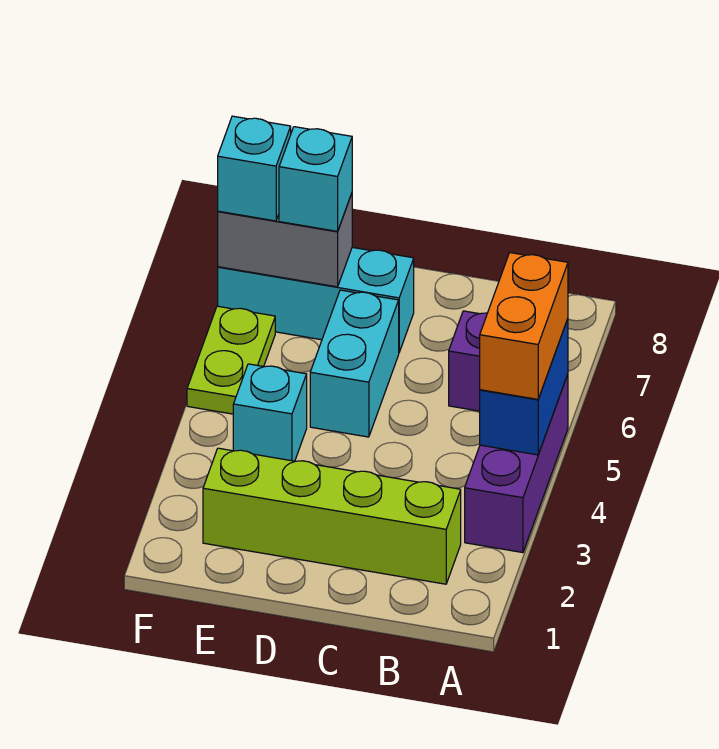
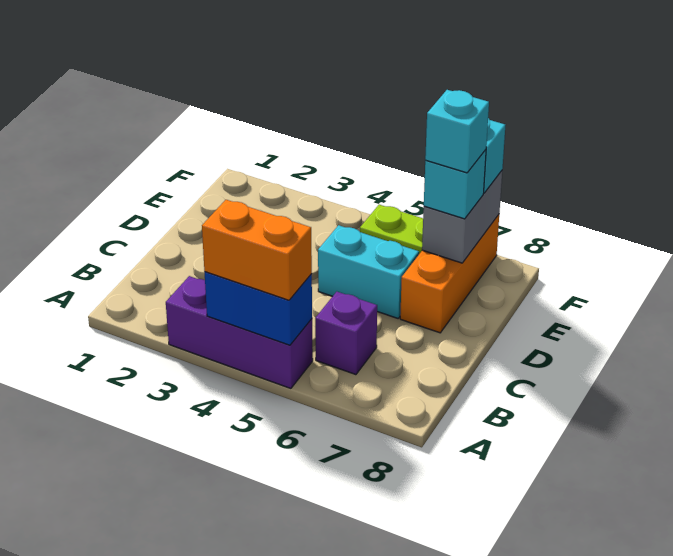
lime brick B2:E2 level 1 -> none
cyan brick D7:F7 level 1 -> orange brick D7:F7 level 1
cyan brick E4 level 1 -> cyan brick E7 level 4

